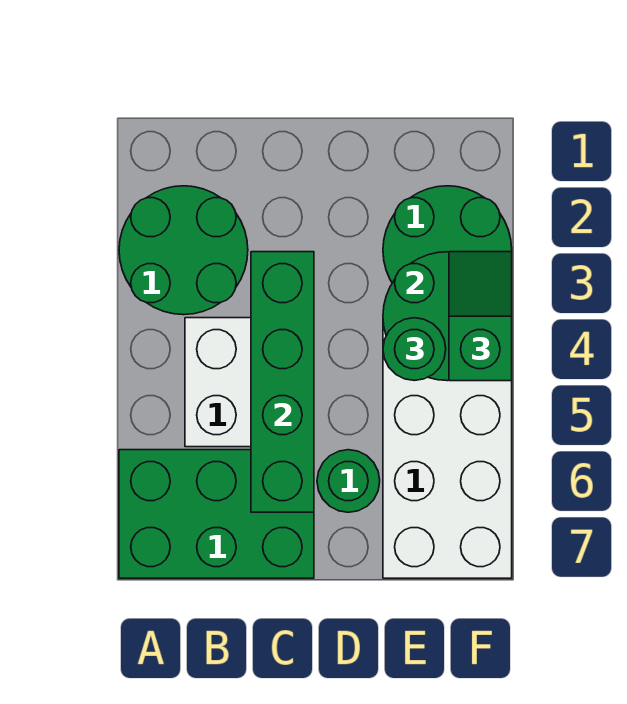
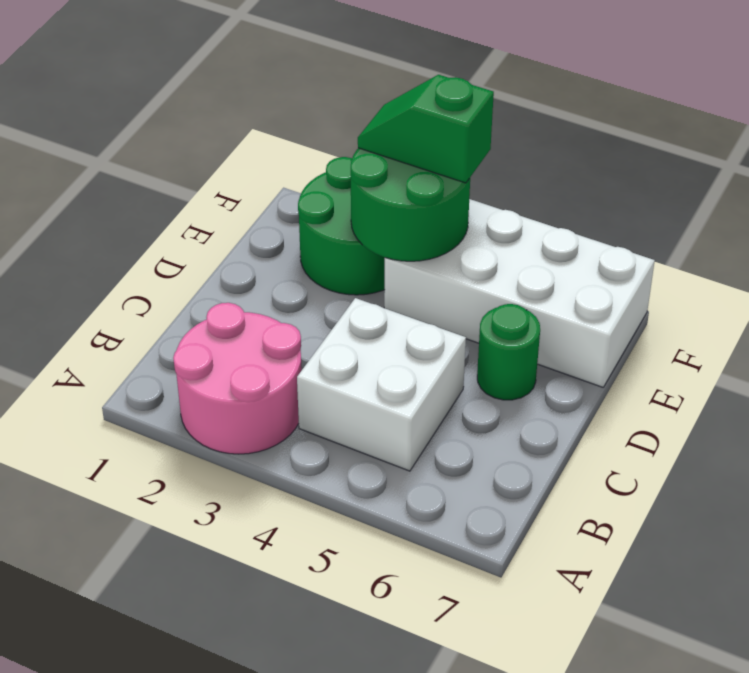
green round brick A2:B3 level 1 -> pink round brick A2:B3 level 1
green brick A6:C7 level 1 -> none
green brick C3:C6 level 2 -> none
green round brick E4 level 3 -> none

